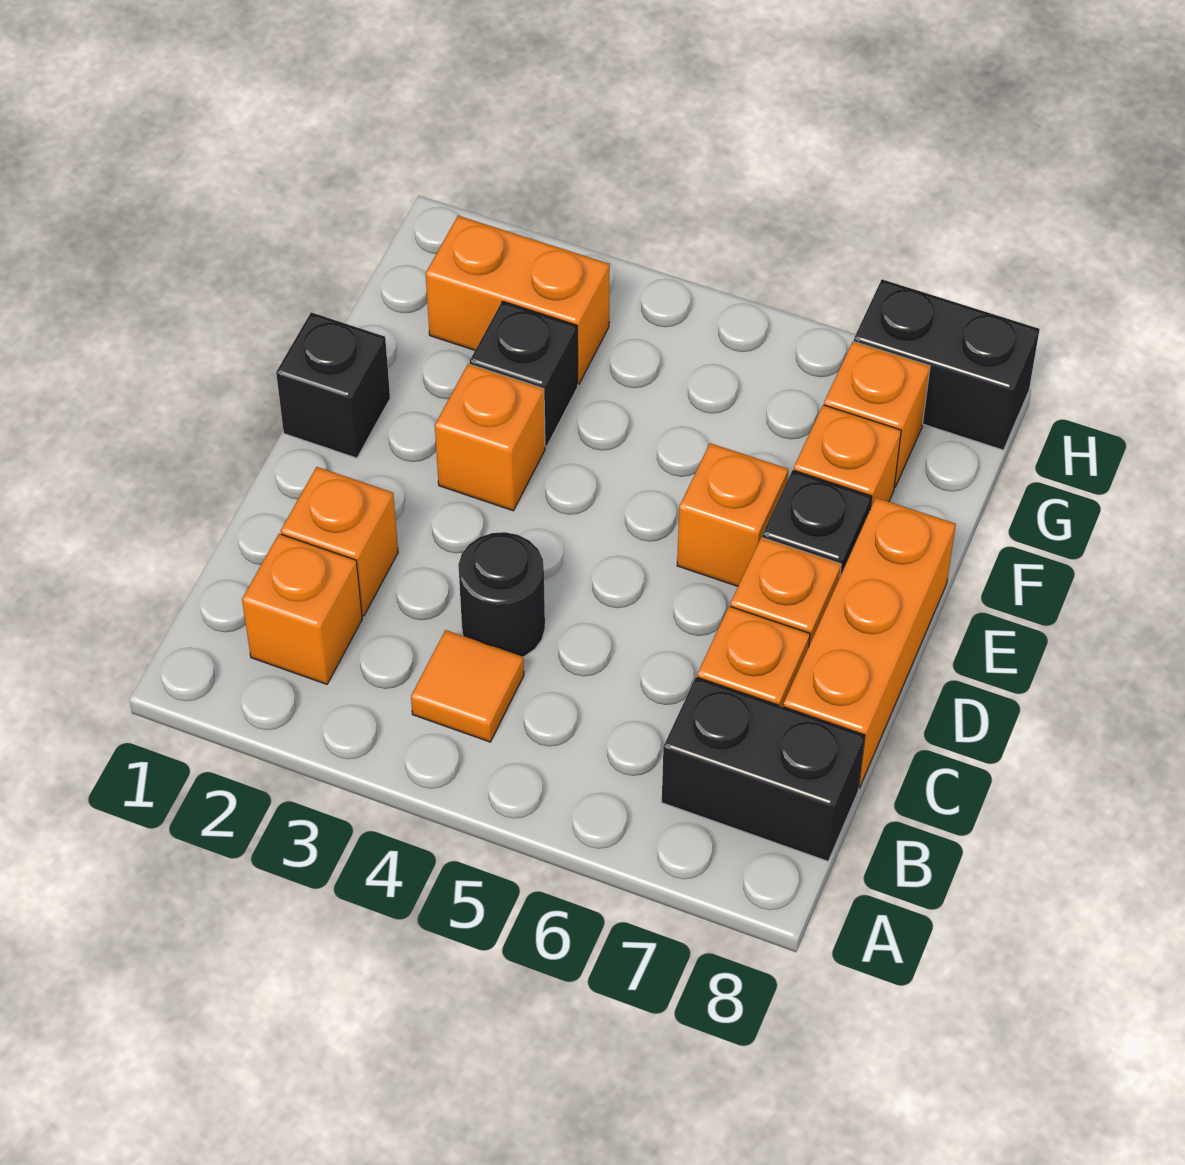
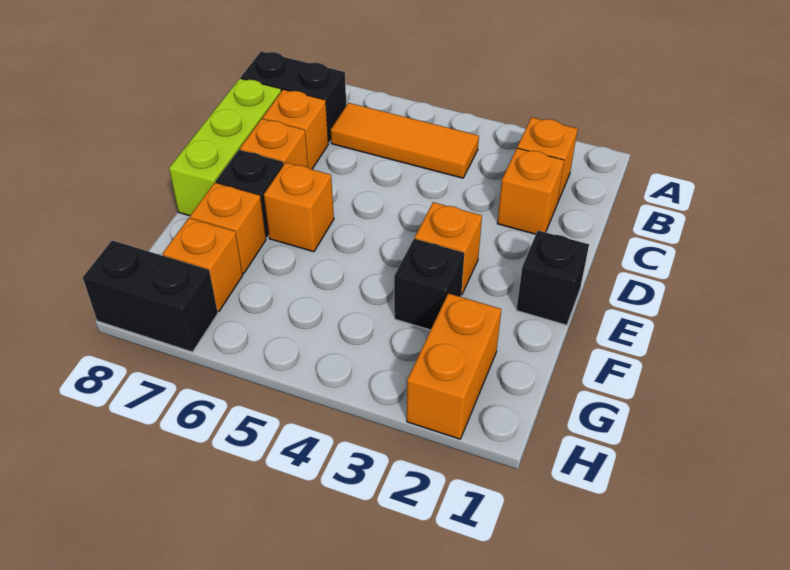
orange tile B4 level 1 -> orange tile B4:B6 level 1
black round brick C4 level 1 -> none
orange brick C8:E8 level 1 -> lime brick C8:E8 level 1
orange brick G2:G3 level 1 -> orange brick G2:H2 level 1

